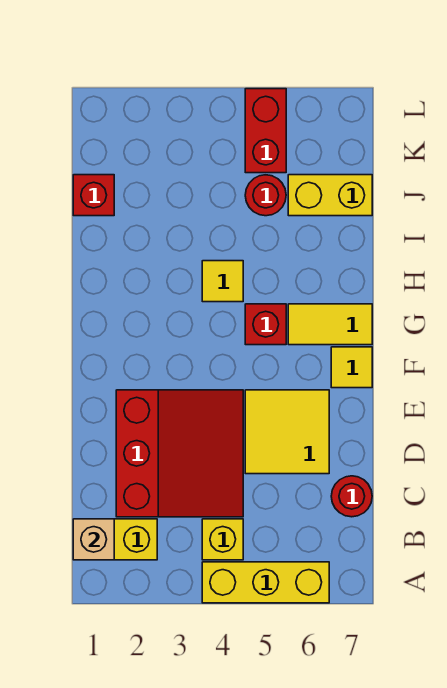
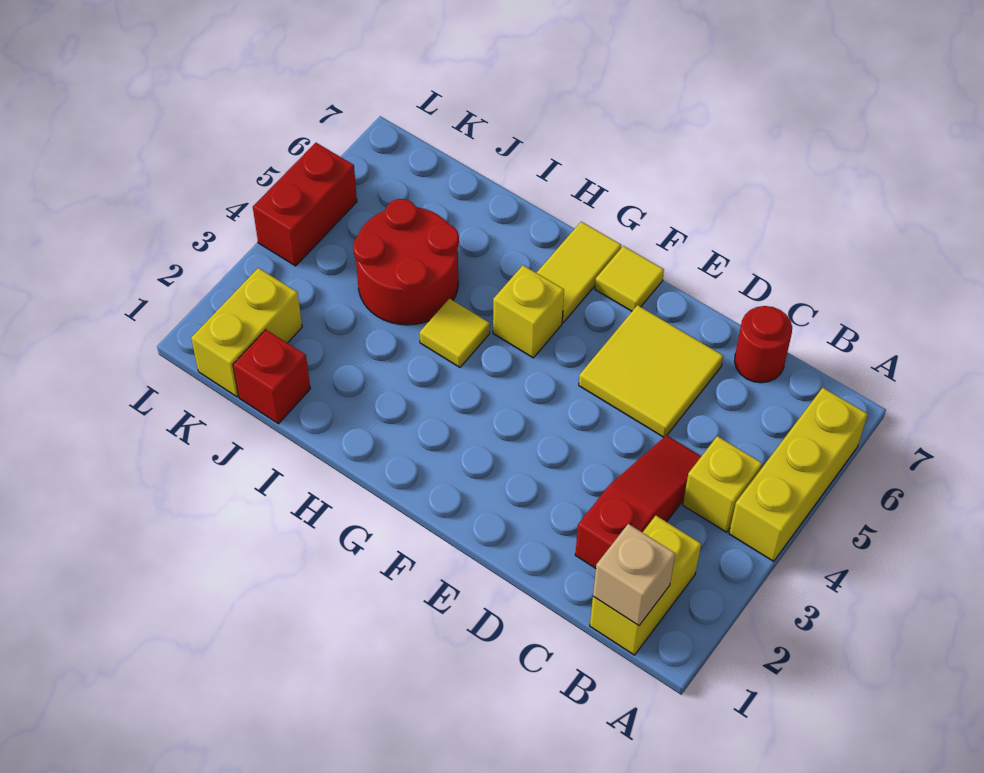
red slope C2:E4 level 1 top 2 -> red slope C2:C4 level 1 top 2
red brick G5 level 1 -> yellow brick G5 level 1
red round brick J5 level 1 -> red round brick I4:J5 level 1
yellow brick J6:J7 level 1 -> yellow brick K1:K2 level 1
red brick K5:L5 level 1 -> red brick L4:L5 level 1

